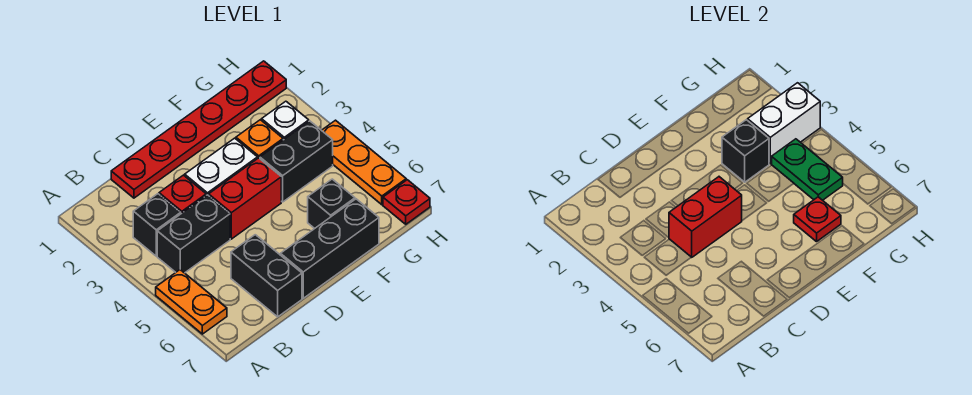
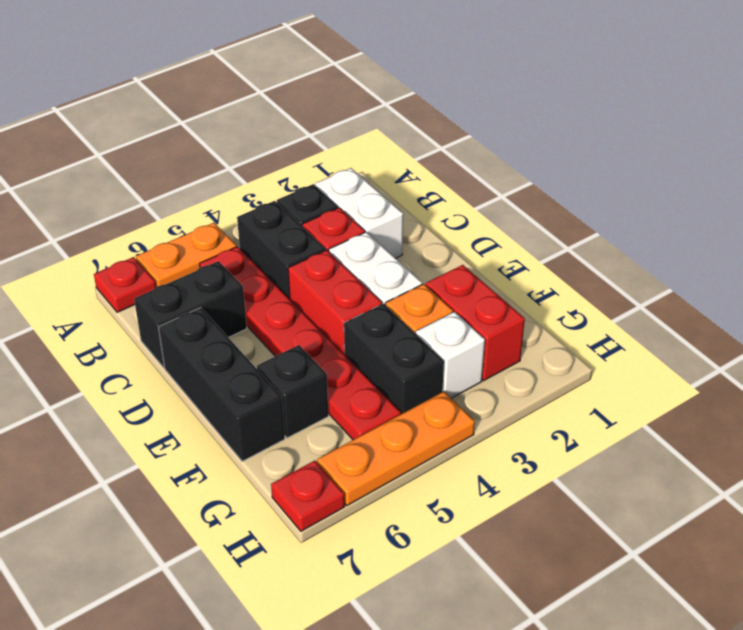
red plate C1:H1 level 1 -> red plate B5:G5 level 1
red brick C4:D4 level 2 -> red brick F2:G2 level 1
black brick F3 level 2 -> none
red plate F6 level 2 -> red plate A7 level 1
white brick G3:H3 level 2 -> white brick B2:C2 level 1
green plate G4:G5 level 2 -> none

